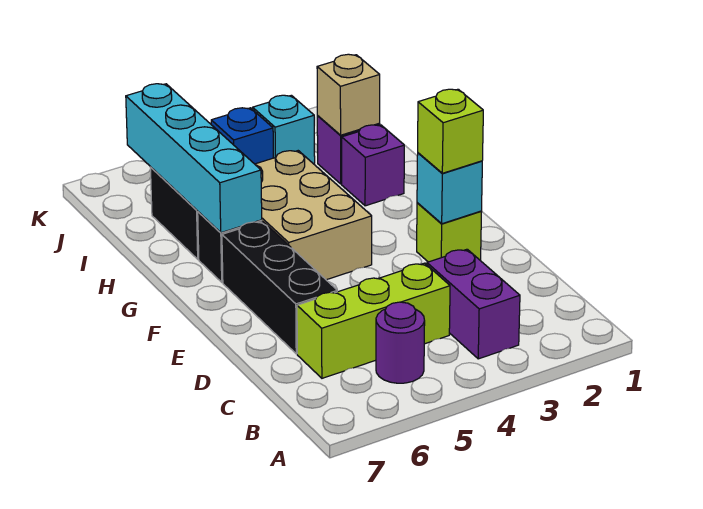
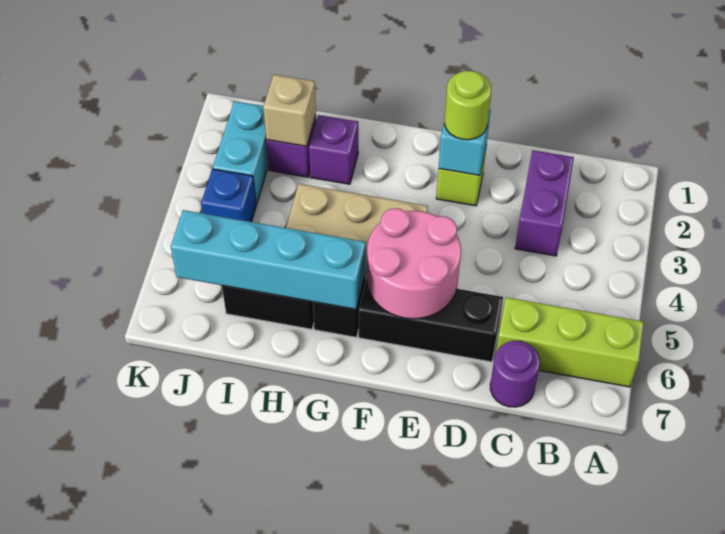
purple brick B3:C3 level 1 -> purple brick C2:C3 level 1
purple round brick B5 level 1 -> purple round brick C7 level 1
lime brick C4:C6 level 1 -> lime brick A6:C6 level 1
lime brick E2 level 3 -> lime round brick E2 level 3
none -> pink round brick E5:F6 level 2
cyan brick J3 level 1 -> cyan brick J2:J3 level 1

